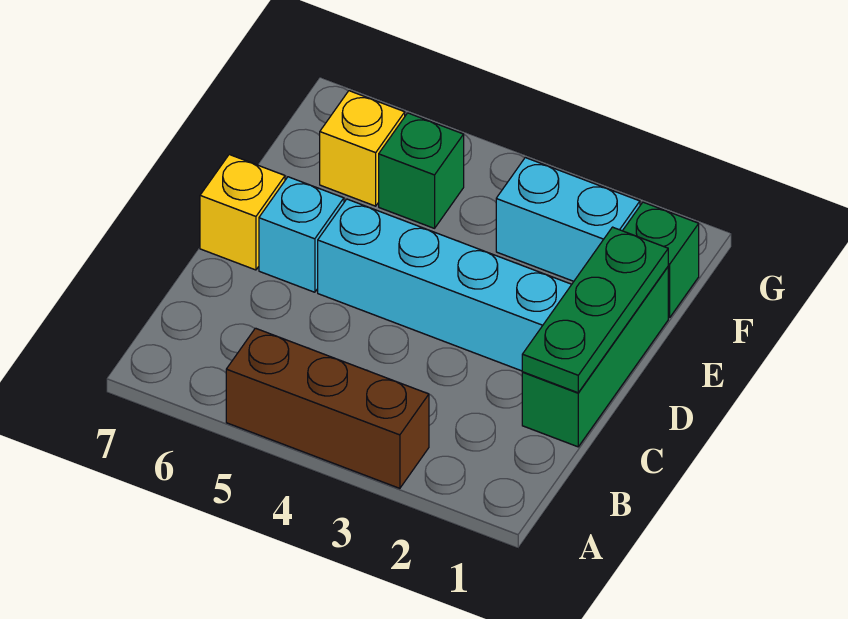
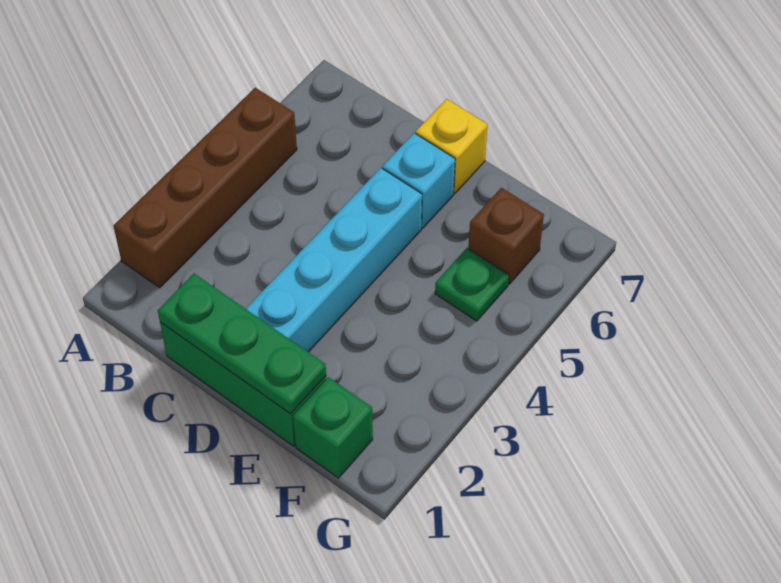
brown brick A3:A5 level 1 -> brown brick A2:A5 level 1
cyan brick F2:F3 level 1 -> none
green brick F5 level 1 -> green plate F5 level 1
yellow brick F6 level 1 -> brown brick F6 level 1

